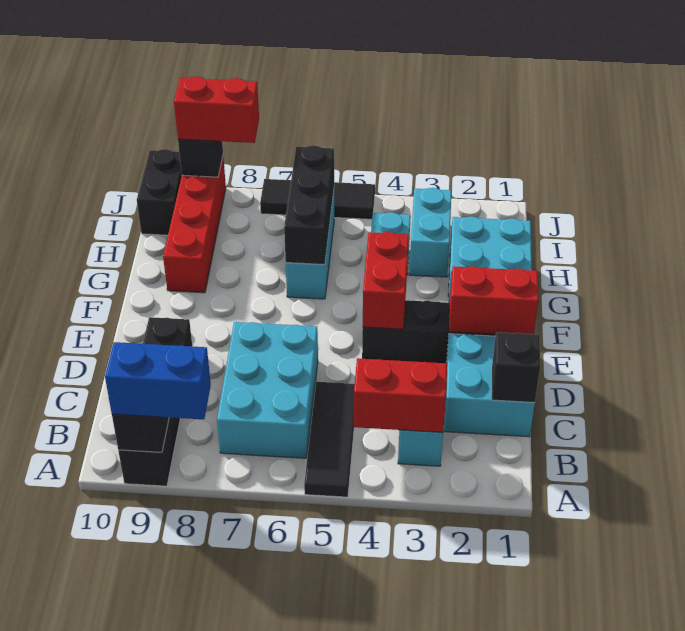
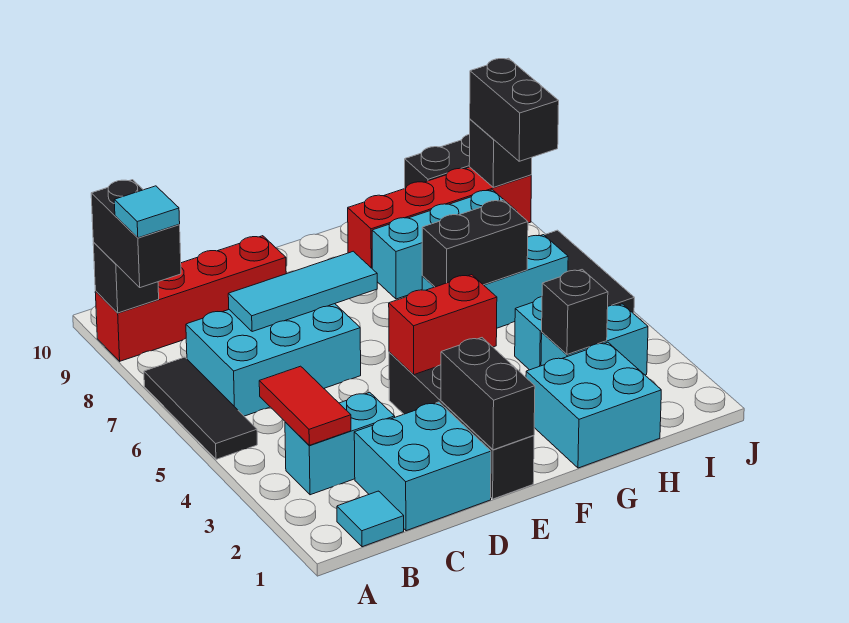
black tile A5:C5 level 1 -> black tile A5:A7 level 1
blue brick A8:A9 level 3 -> black brick A8:A9 level 3
none -> cyan tile A8 level 4
black brick A9:D9 level 1 -> red brick A9:D9 level 1
none -> cyan tile B1 level 1
red brick B3:B4 level 2 -> red tile B3:B4 level 2
black brick C1 level 2 -> black brick H3 level 2
none -> cyan tile C7:E7 level 2
red brick E1:E2 level 2 -> black brick E1:E2 level 2
black brick G6:I6 level 2 -> black brick G6:H6 level 2
none -> cyan brick G8:I8 level 1
red brick J8:J9 level 3 -> black brick J8:J9 level 3

